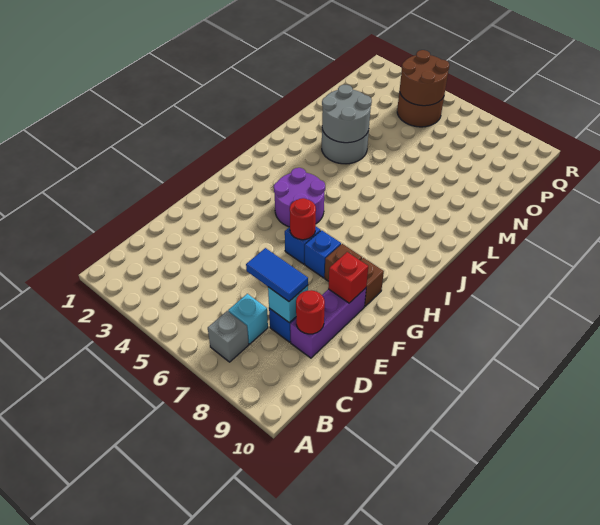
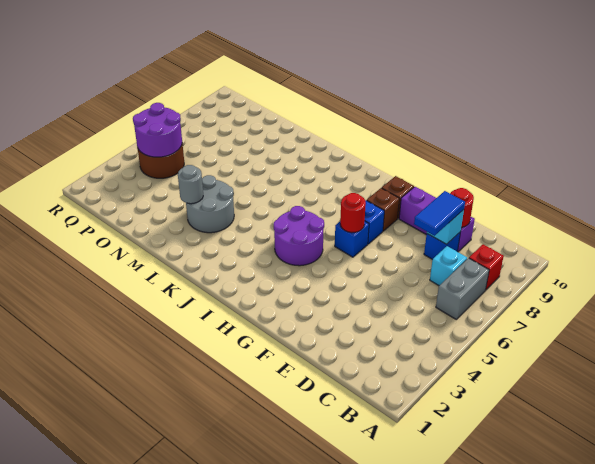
grey brick B7 level 1 -> grey brick B6:B7 level 1
red brick F9 level 2 -> red brick B8 level 1
grey round brick L3:M4 level 2 -> grey round brick M3 level 2
brown round brick P4:Q5 level 2 -> purple round brick P4:Q5 level 2

